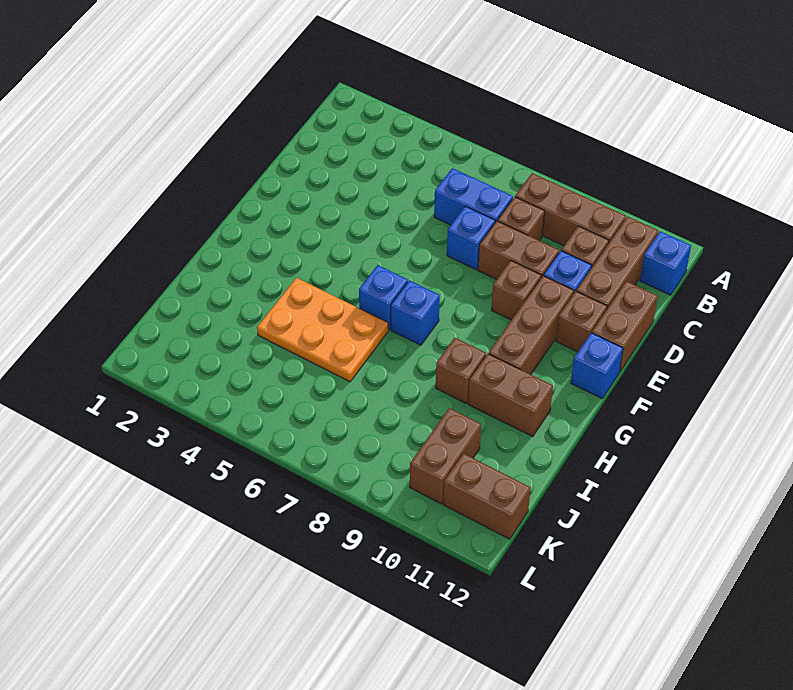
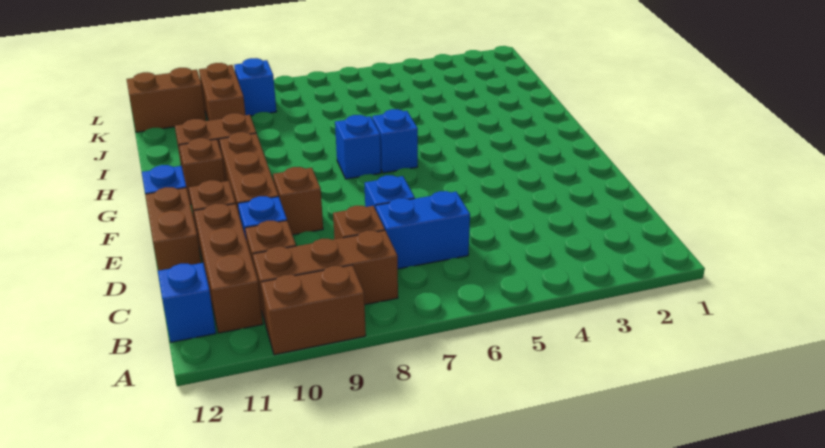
brown brick D8:D9 level 1 -> brown brick A9:A10 level 1
orange plate H4:I6 level 1 -> none
brown brick H9 level 1 -> brown brick G11 level 1
none -> blue brick K9 level 1

